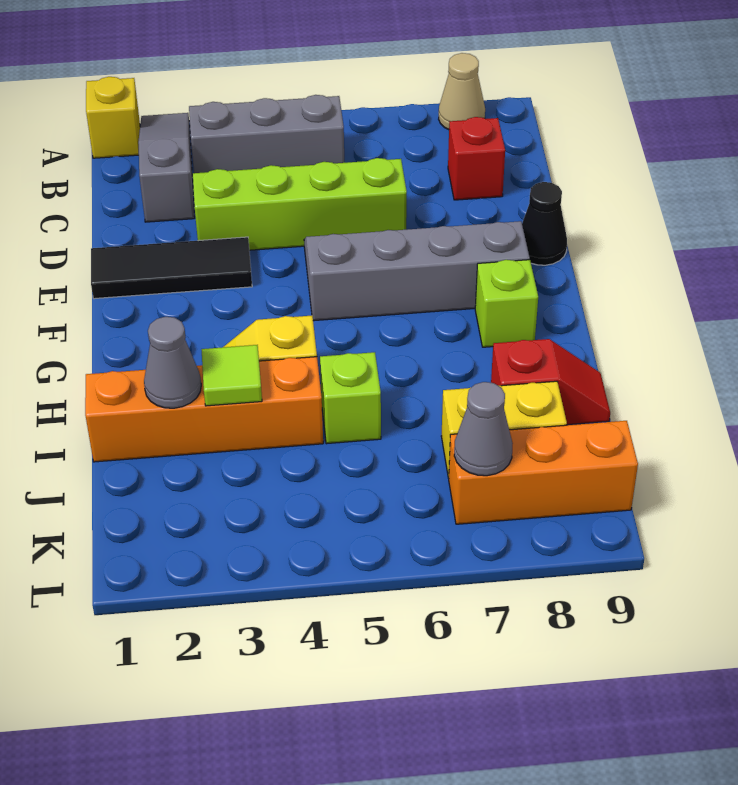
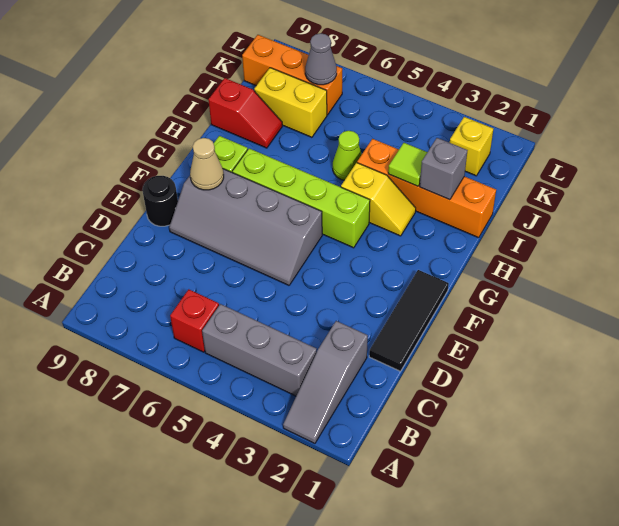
yellow brick A1 level 1 -> yellow brick K2 level 1
tan cone A8 level 1 -> tan cone F8 level 2
red brick C8 level 1 -> red brick B6 level 1
lime brick D3:D6 level 1 -> lime brick G4:G7 level 1
black tile E1:E3 level 1 -> black tile D1:F1 level 1
black cone E9 level 1 -> black round brick E9 level 1
grey cone I2 level 2 -> grey brick I2 level 2
lime brick I5 level 1 -> lime cone I5 level 1
red slope I8:I9 level 1 top 8 -> red slope I8:I9 level 1 top 9

